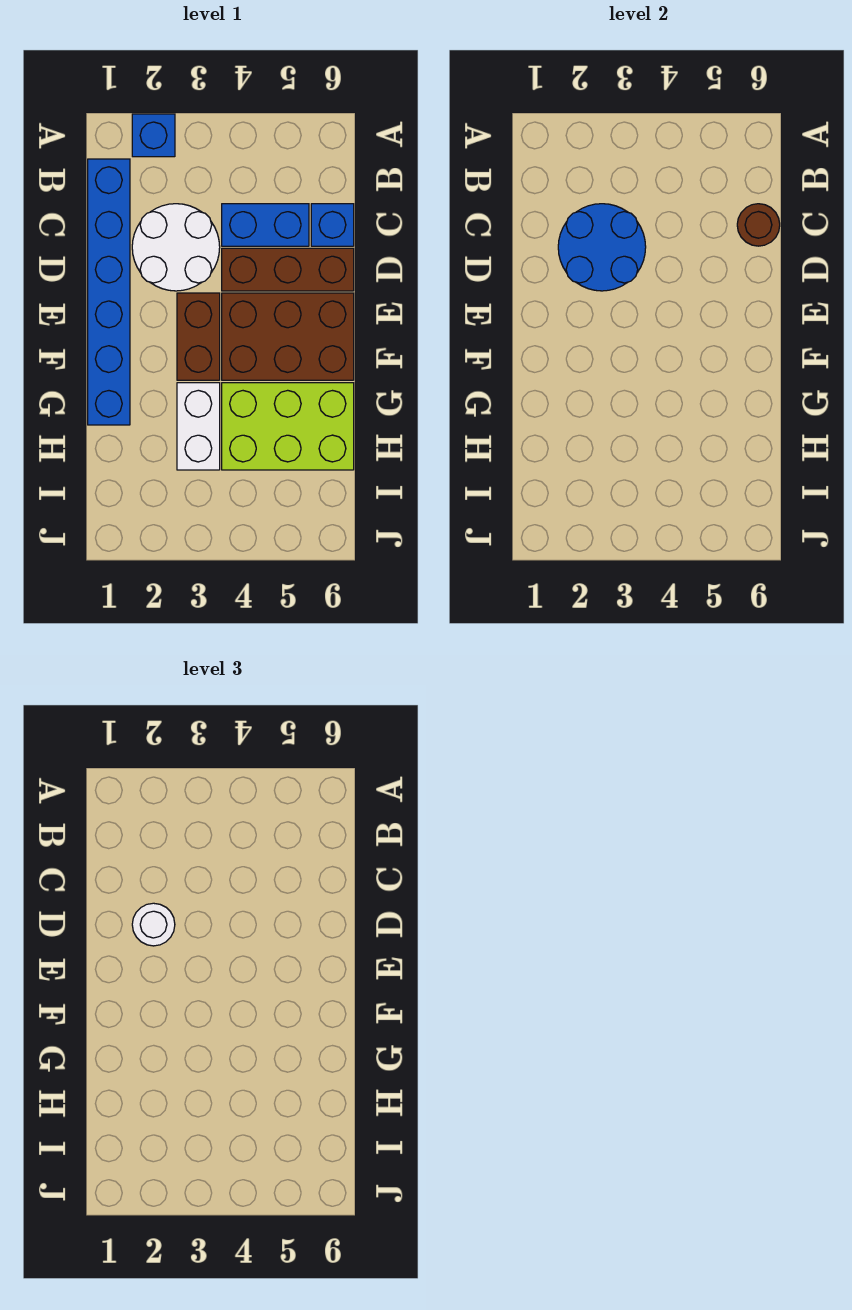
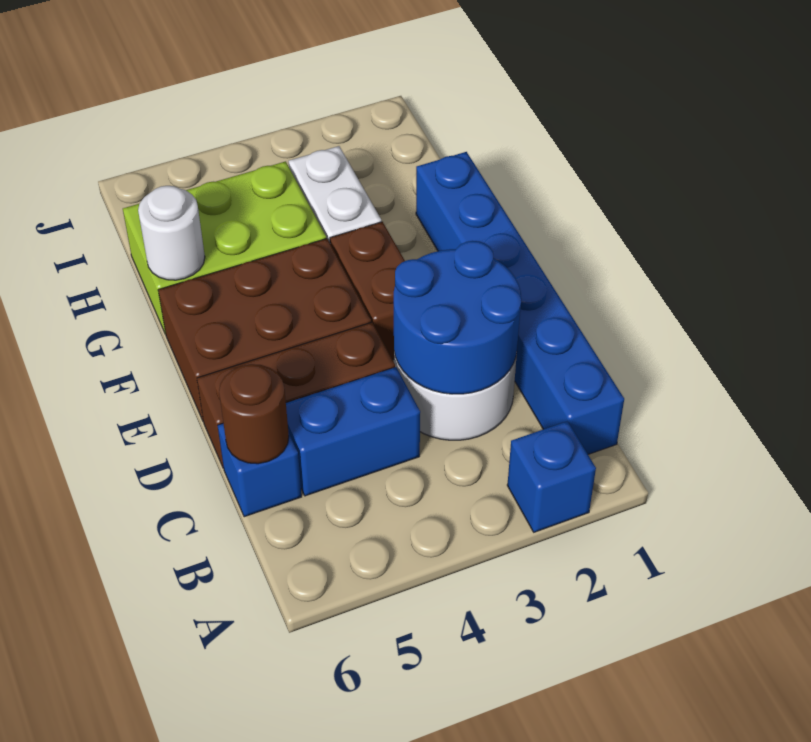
white round brick D2 level 3 -> white round brick G6 level 2

